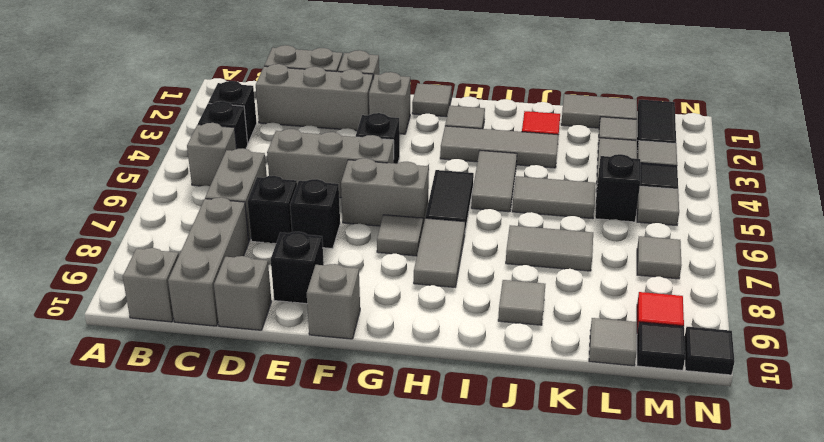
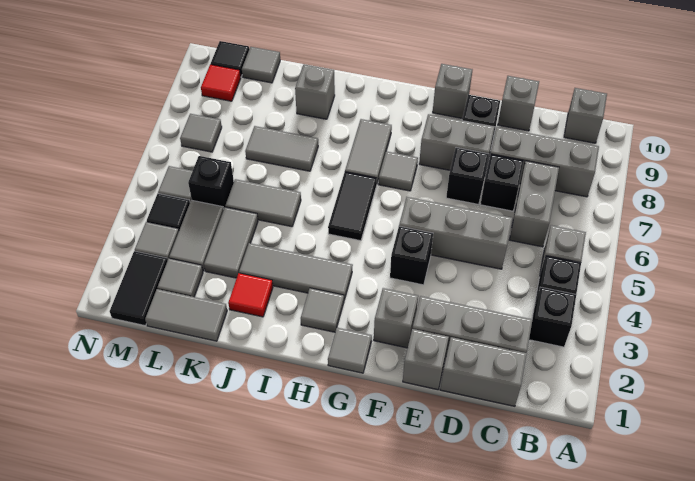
grey brick C8:C10 level 1 -> grey brick B8:D8 level 1
grey brick F6:G6 level 1 -> grey brick E8:F8 level 1
grey tile I4:I5 level 1 -> grey tile K3:K4 level 1
grey tile J9 level 1 -> grey brick J9 level 1
black tile N10 level 1 -> none

